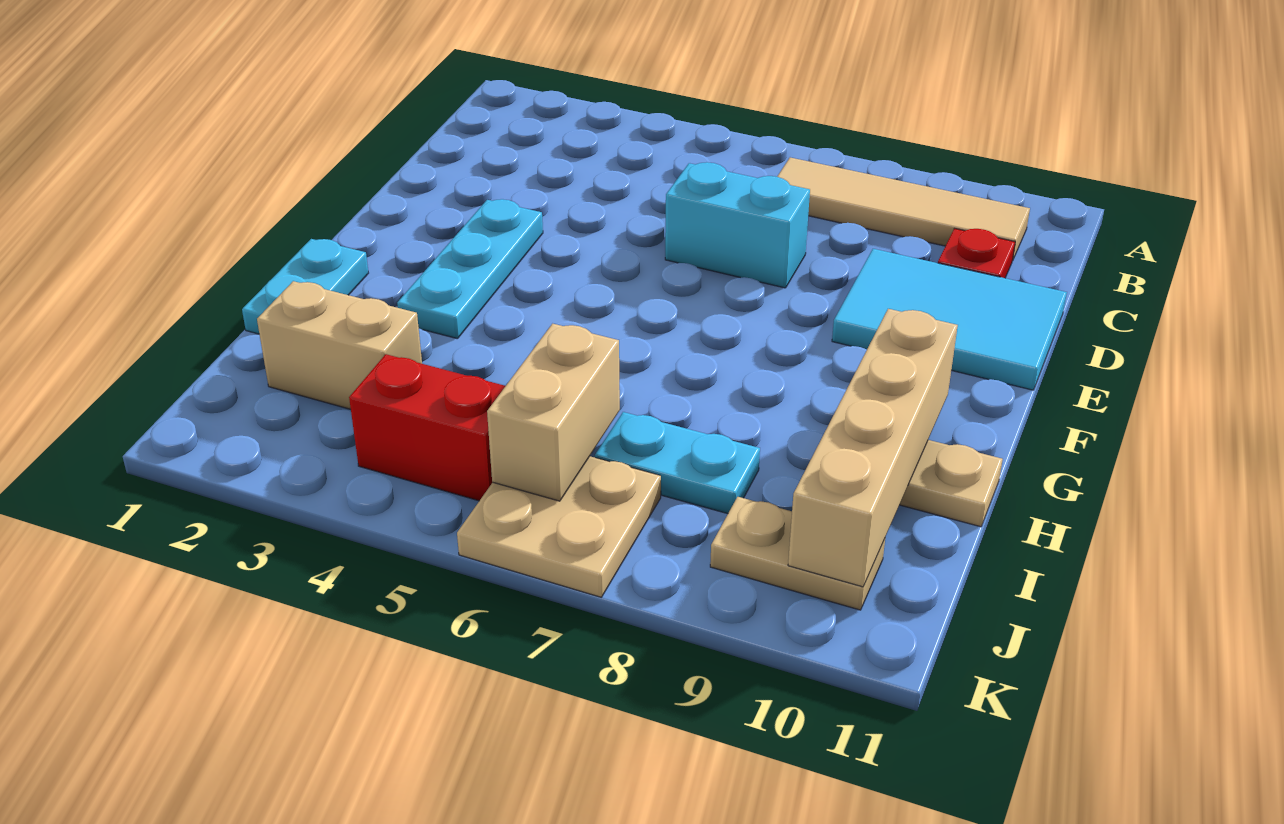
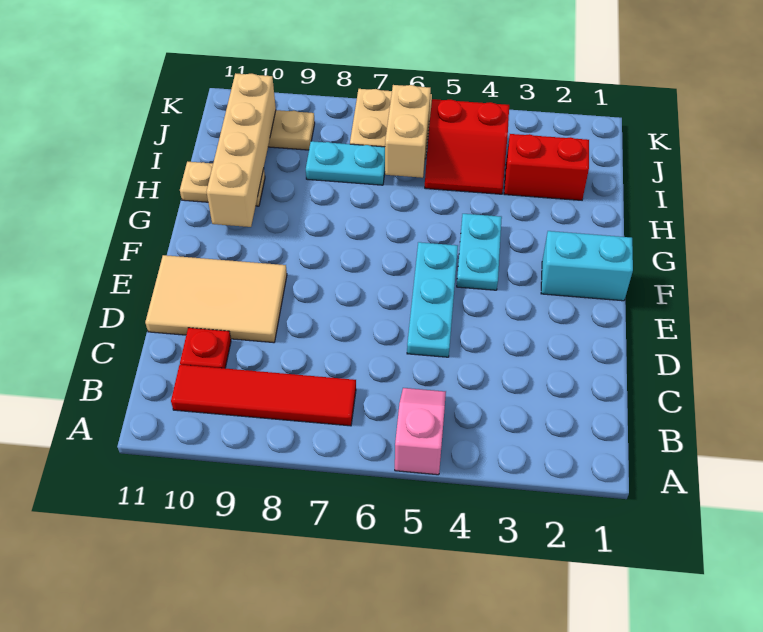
none -> pink slope A5:B5 level 1 top A
tan tile B7:B10 level 1 -> red tile B7:B10 level 1
cyan brick D6:D7 level 1 -> cyan brick F1:F2 level 1
cyan tile D9:E11 level 1 -> tan tile D9:E11 level 1
cyan plate E3:G3 level 1 -> cyan plate D5:F5 level 1
cyan plate G1:H1 level 1 -> cyan plate F4:G4 level 1
tan brick I2:I3 level 1 -> red brick I2:I3 level 1

